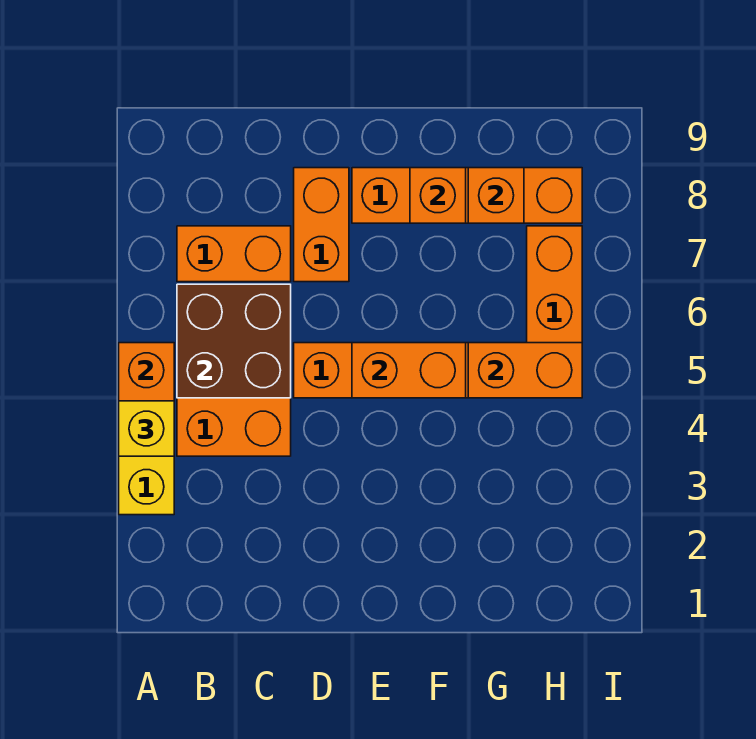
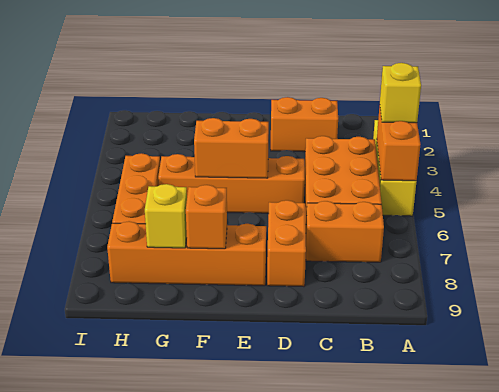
brown brick B5:C6 level 2 -> none
orange brick G5:H5 level 2 -> orange brick C2:D2 level 1
orange brick G8 level 2 -> yellow brick G8 level 2

